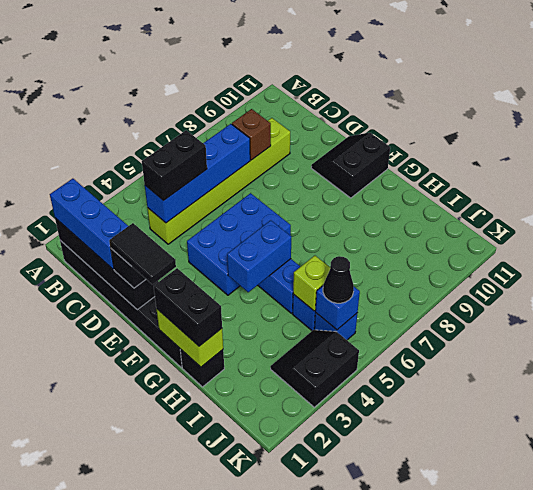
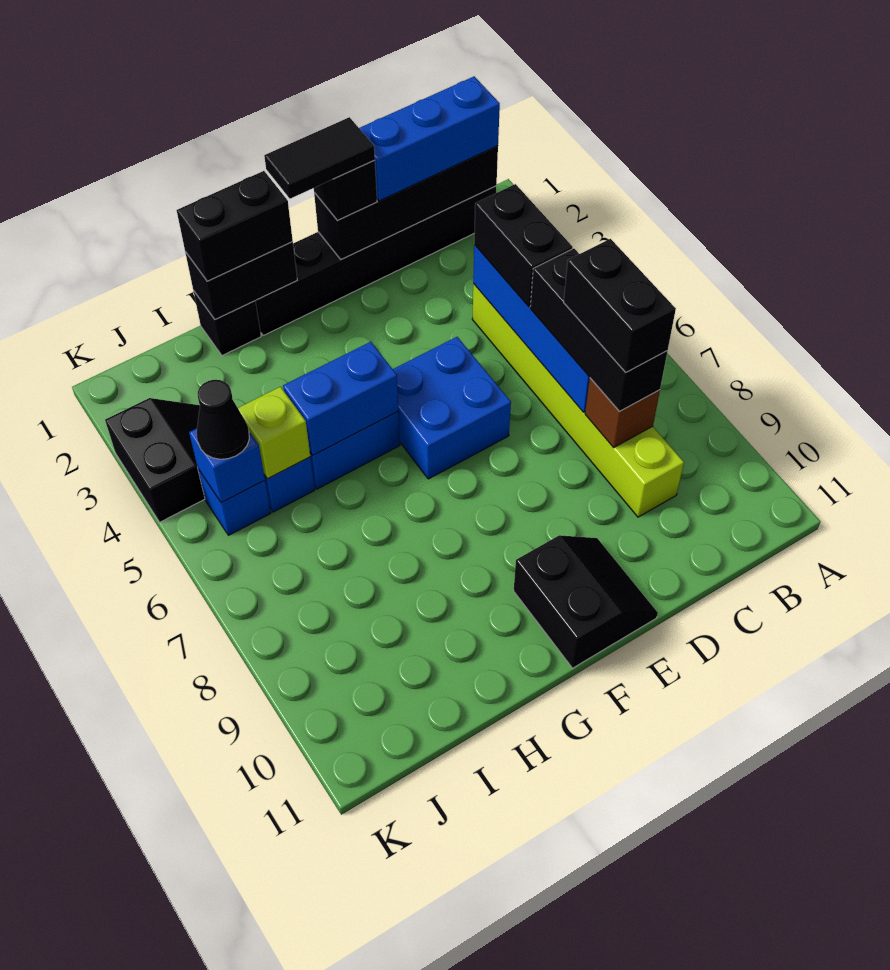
none -> black brick C6:C8 level 3
none -> black brick C7:C8 level 4
blue brick E4:F6 level 1 -> blue brick E5:F6 level 1
lime brick G1:H1 level 2 -> black brick G1:H1 level 2
blue brick G4:G5 level 2 -> blue brick G5:H5 level 2

